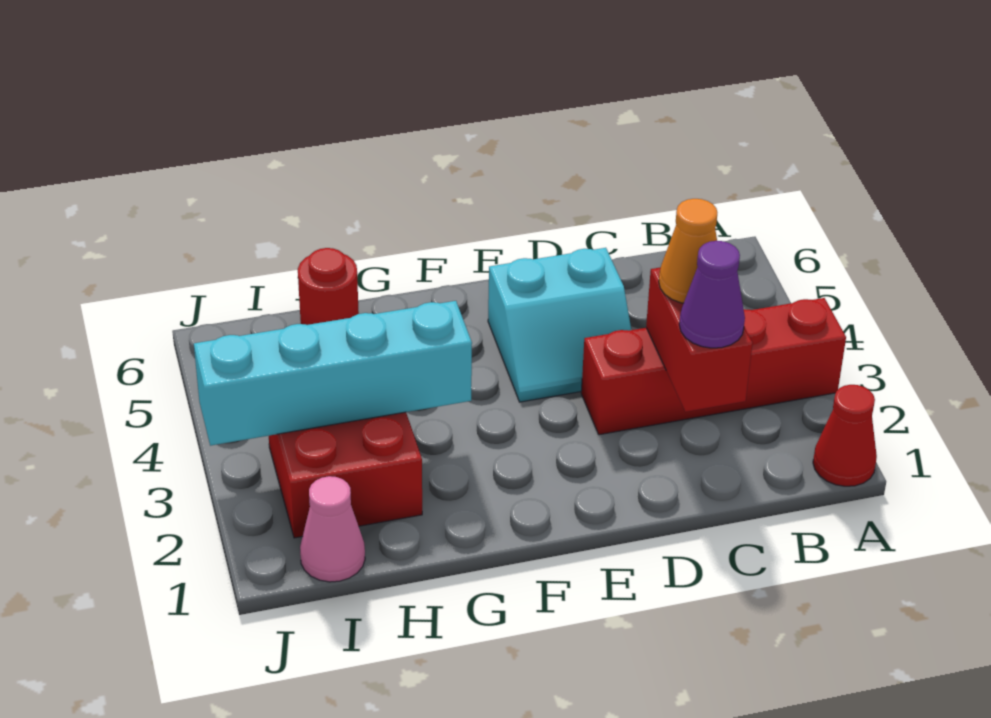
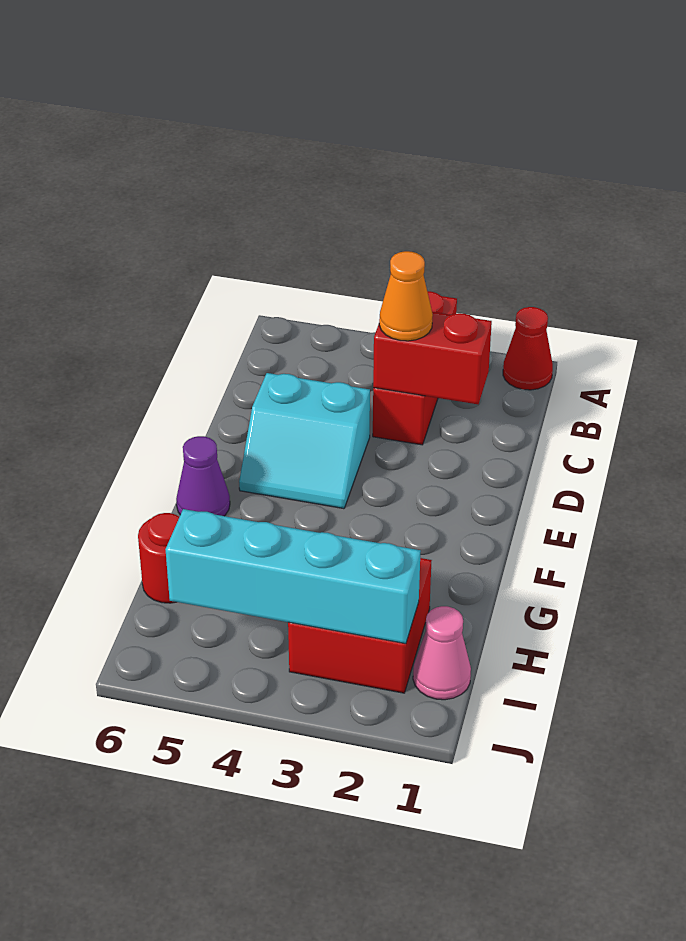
red brick A3:D3 level 1 -> red brick A3:C3 level 1
purple cone C2 level 3 -> purple cone F6 level 1
cyan slope D4:E5 level 1 top 5 -> cyan slope D4:E5 level 1 top D
cyan brick G3:J3 level 2 -> cyan brick I2:I5 level 2

